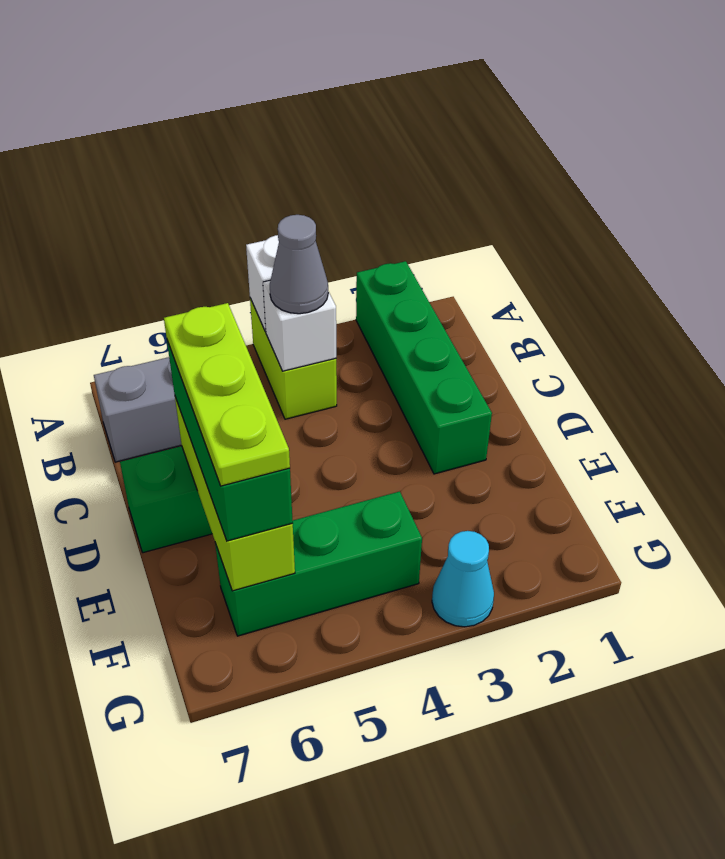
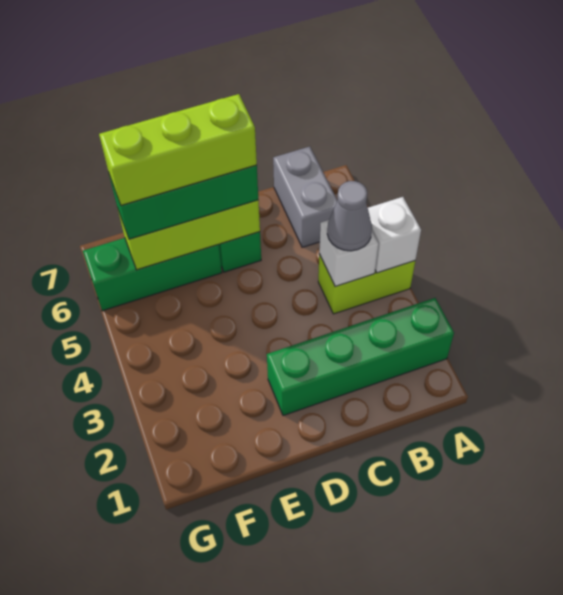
lime plate D6:F6 level 4 -> lime brick D6:F6 level 4
green brick F4:F6 level 1 -> green brick E6:G6 level 1
cyan cone G3 level 1 -> none

